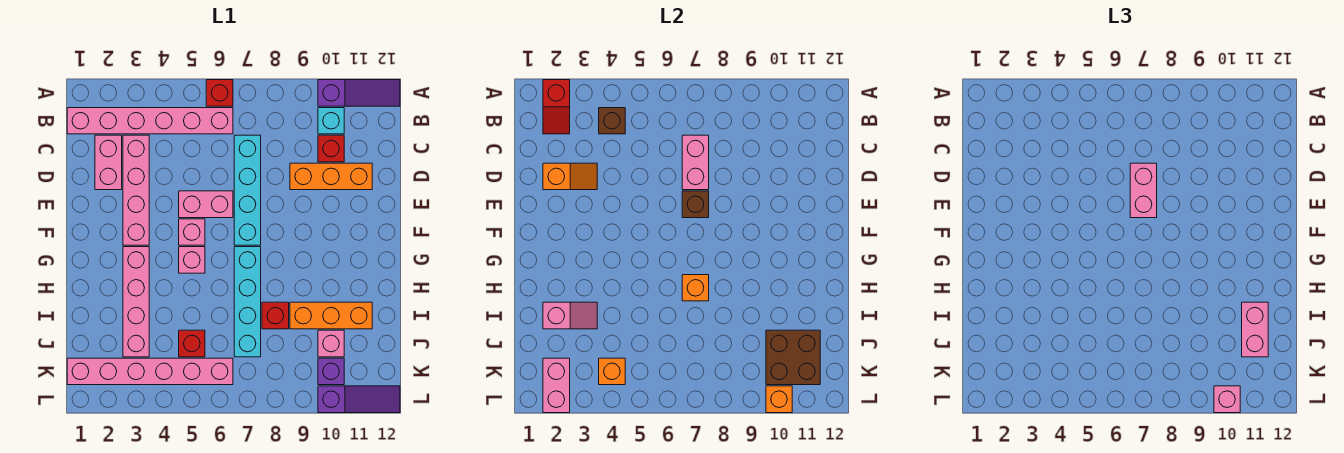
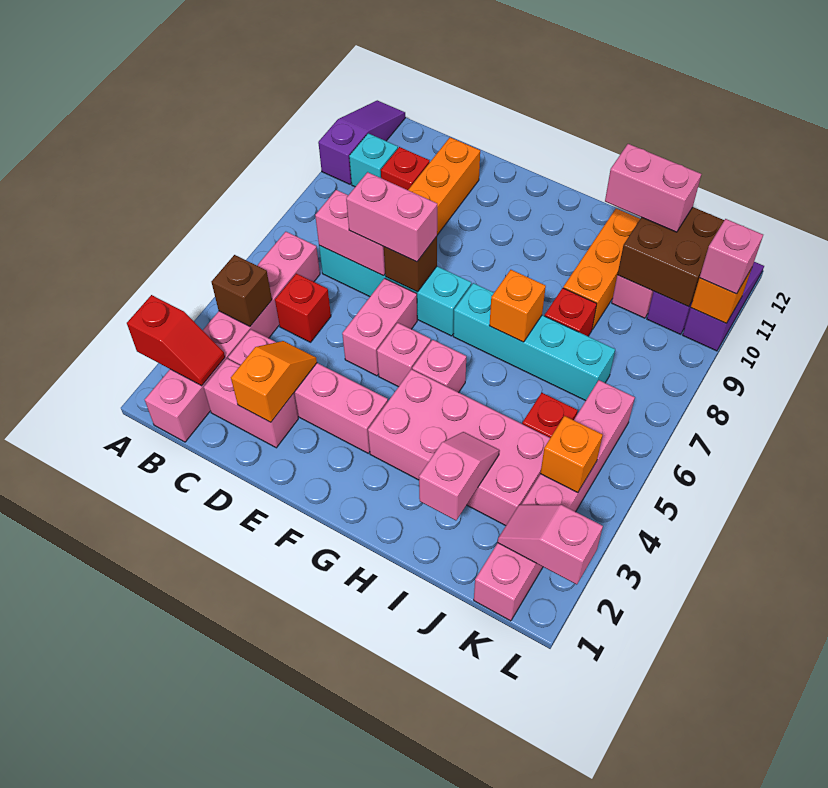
red brick A6 level 1 -> red brick C5 level 1
pink brick G3:J3 level 1 -> pink brick G3:J4 level 1
pink brick K2:L2 level 2 -> pink slope K2:L2 level 2 top L

